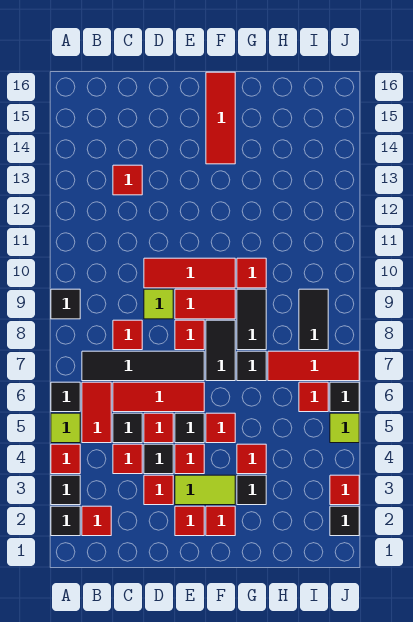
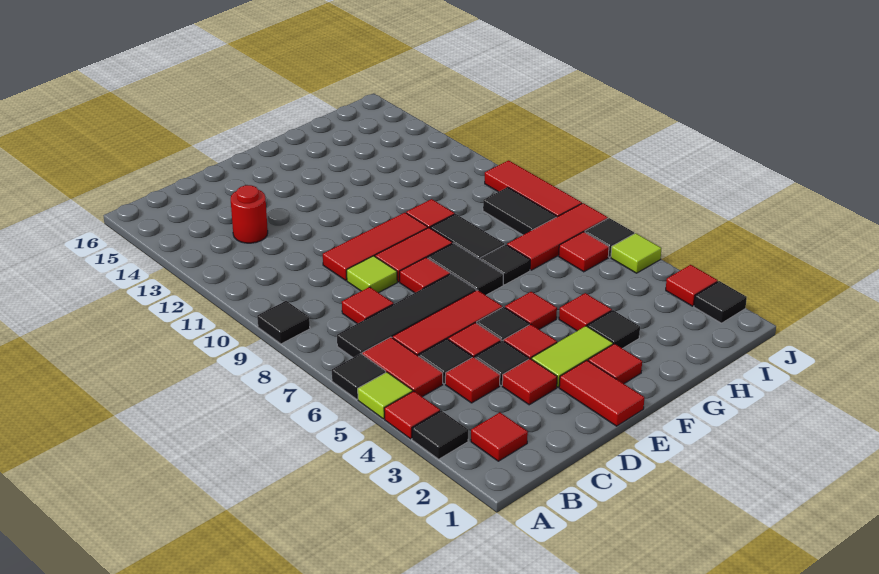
black tile A2 level 1 -> none
red tile C13 level 1 -> red round brick C13 level 1
red tile E2 level 1 -> red tile E1:E2 level 1
red tile F14:F16 level 1 -> red tile J8:J10 level 1

